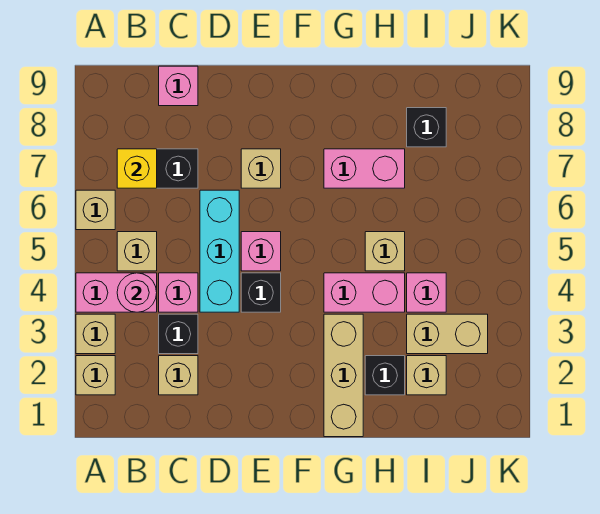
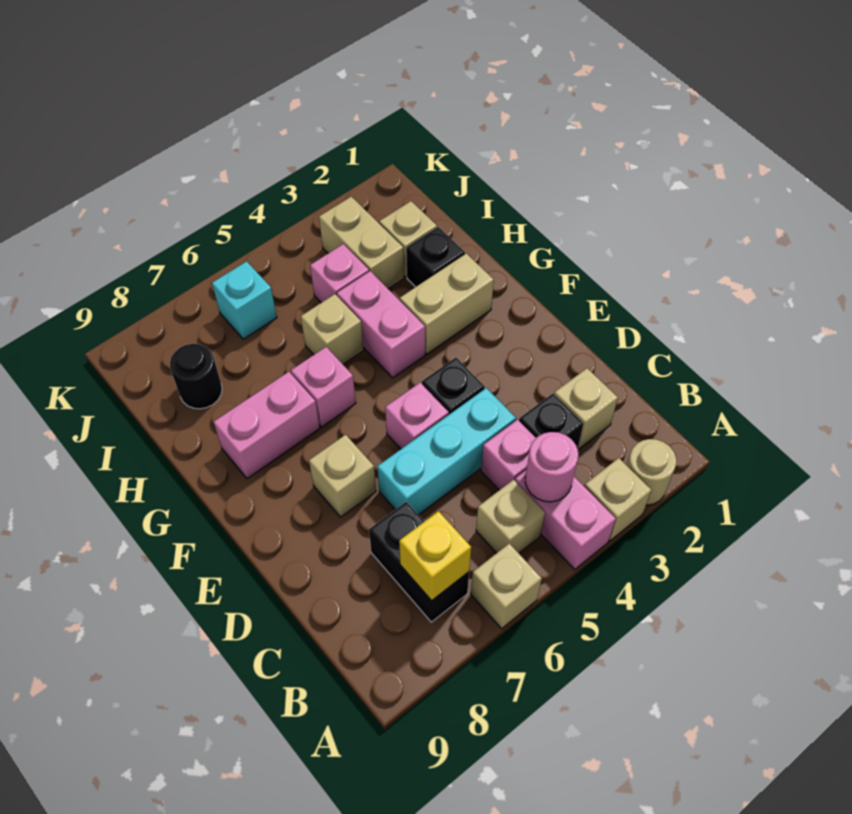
tan brick A2 level 1 -> tan round brick A2 level 1
pink brick C9 level 1 -> pink brick G6 level 1
tan brick G1:G3 level 1 -> tan brick G2:G3 level 1
pink brick G7:H7 level 1 -> pink brick G7:G8 level 1
black brick I8 level 1 -> black round brick I8 level 1
none -> cyan brick J6 level 1

